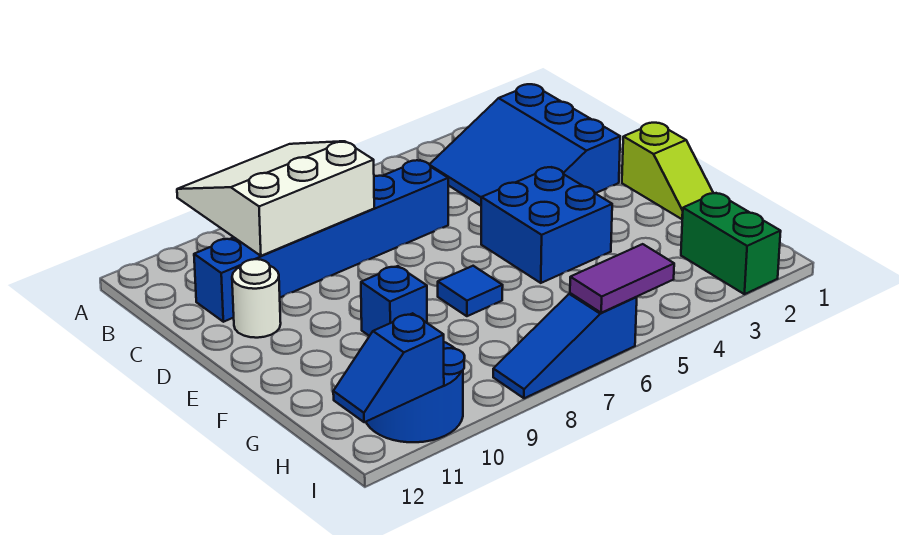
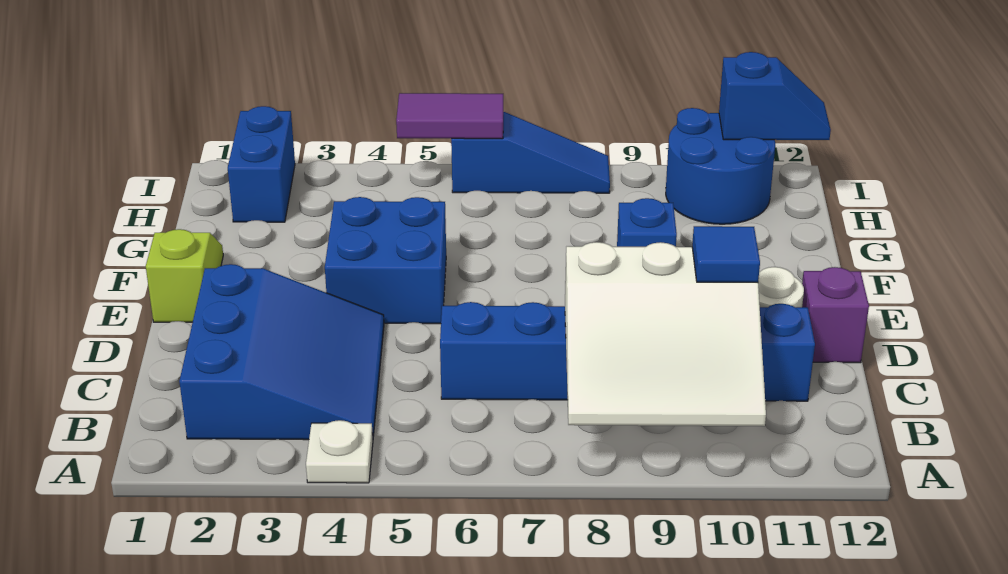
none -> white plate A4 level 1
none -> purple brick D12 level 1
blue tile F7 level 1 -> blue tile C10 level 3
green brick H2:I2 level 1 -> blue brick H2:I2 level 1

